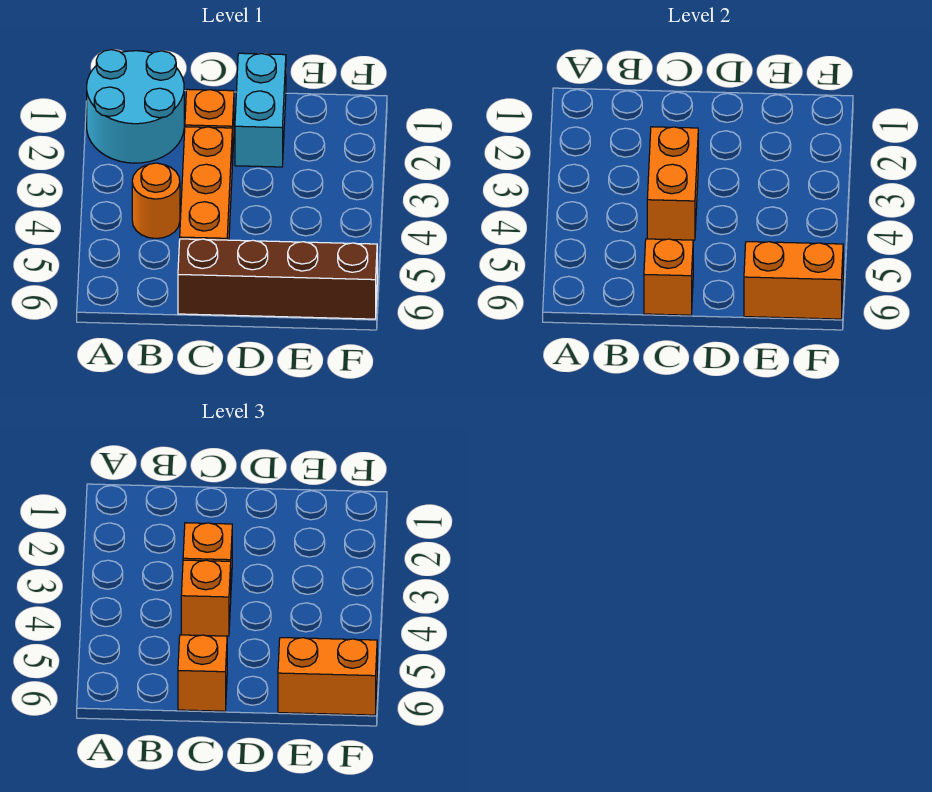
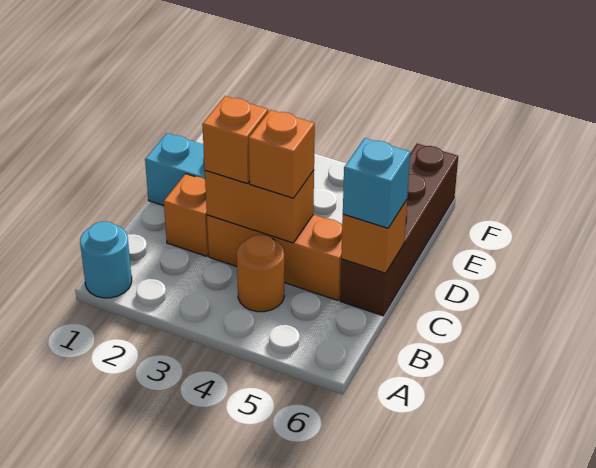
cyan round brick A1:B2 level 1 -> cyan round brick A1 level 1
orange brick C6 level 3 -> cyan brick C6 level 3
orange brick E6:F6 level 2 -> none
orange brick E6:F6 level 3 -> none

